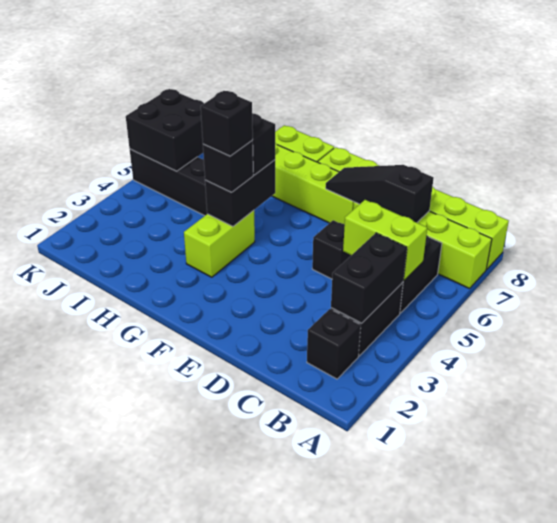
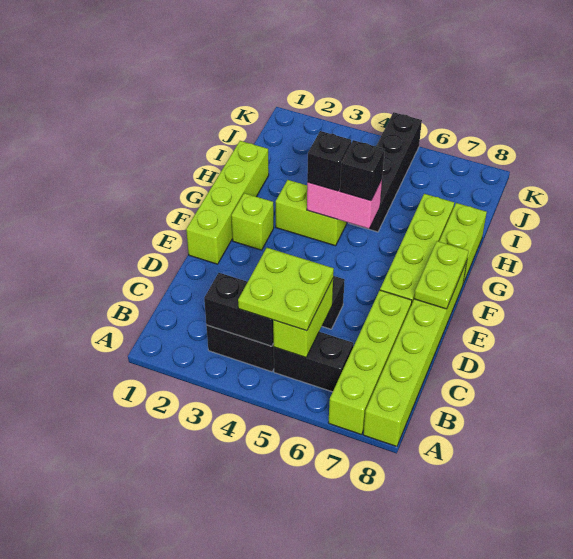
black brick B2 level 1 -> none
none -> lime plate B4:C5 level 3
black slope C7:E7 level 2 top C -> none
none -> lime brick E1:H1 level 1
none -> lime plate E8:F8 level 2
none -> lime brick F2 level 1
black brick G4:G5 level 2 -> pink brick G4:G5 level 2
black brick G4 level 4 -> none
black brick J5:K6 level 2 -> none

